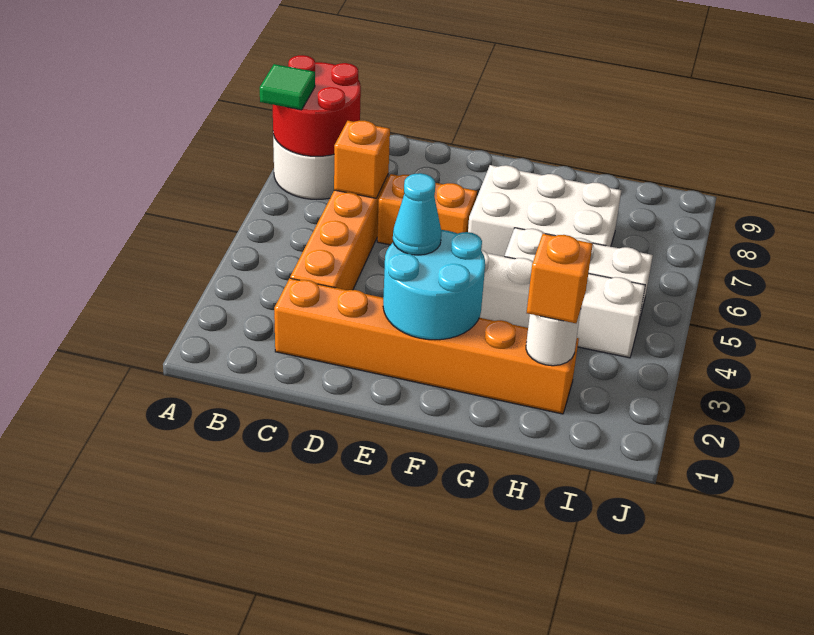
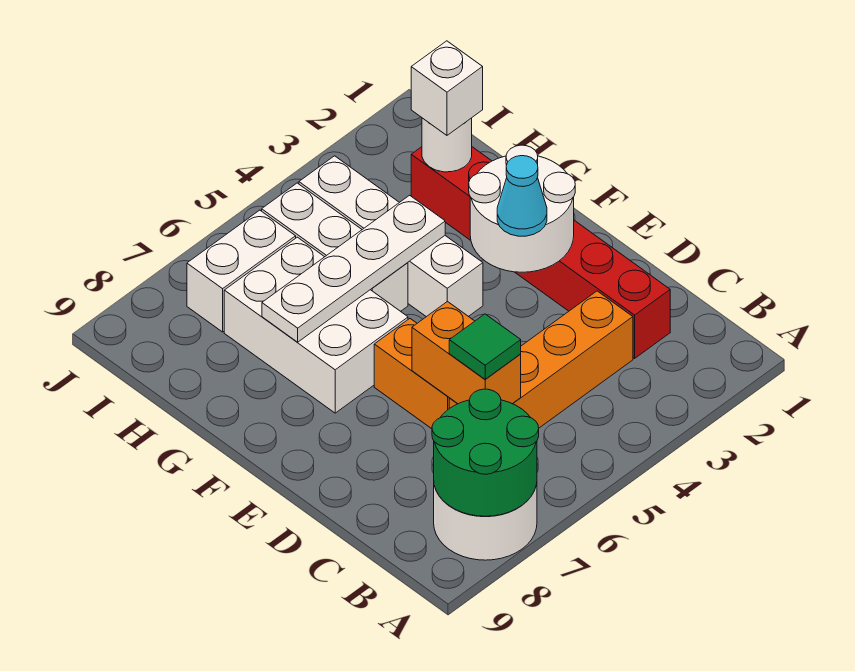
red round brick A7:B8 level 2 -> green round brick A7:B8 level 2
green tile A7 level 3 -> green tile C6 level 3
orange brick C2:H2 level 1 -> red brick C2:H2 level 1
orange brick C6 level 2 -> orange brick C6:D6 level 2
cyan round brick E2:F3 level 2 -> white round brick E2:F3 level 2
none -> white plate G4:G7 level 2
orange brick H2 level 3 -> white brick H2 level 3
none -> white brick I6:I7 level 1

